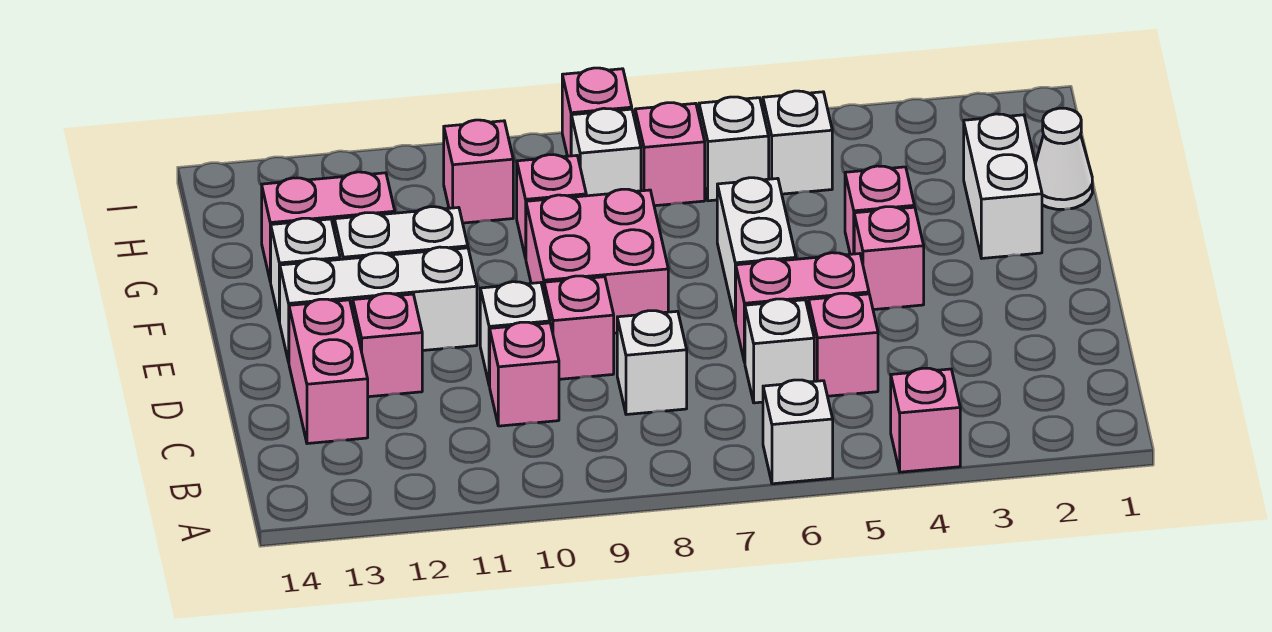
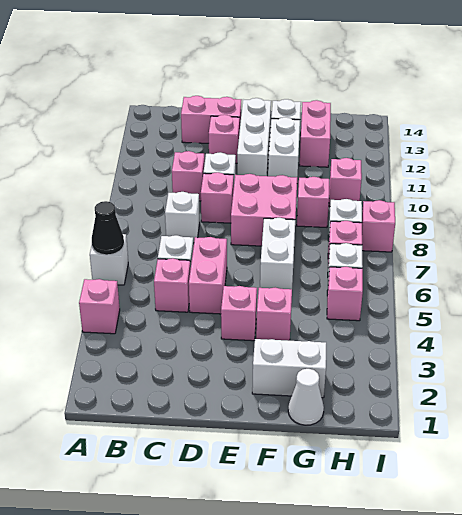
none -> black cone A6 level 2
white brick E6:F6 level 1 -> white brick F6:F7 level 1
white brick H5 level 1 -> pink brick H5 level 1

